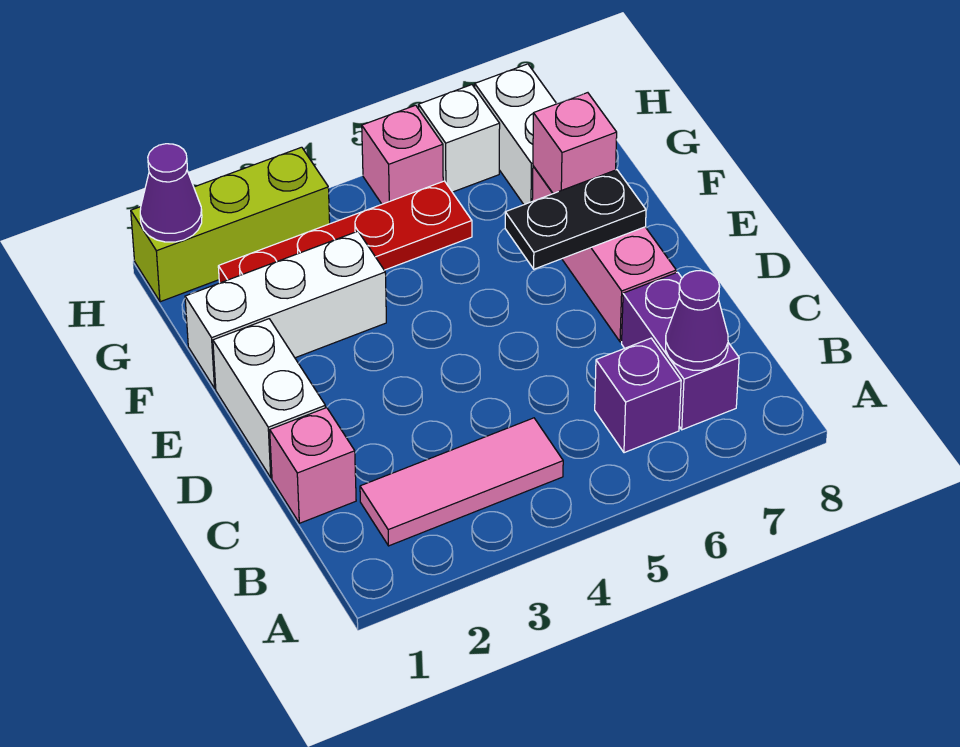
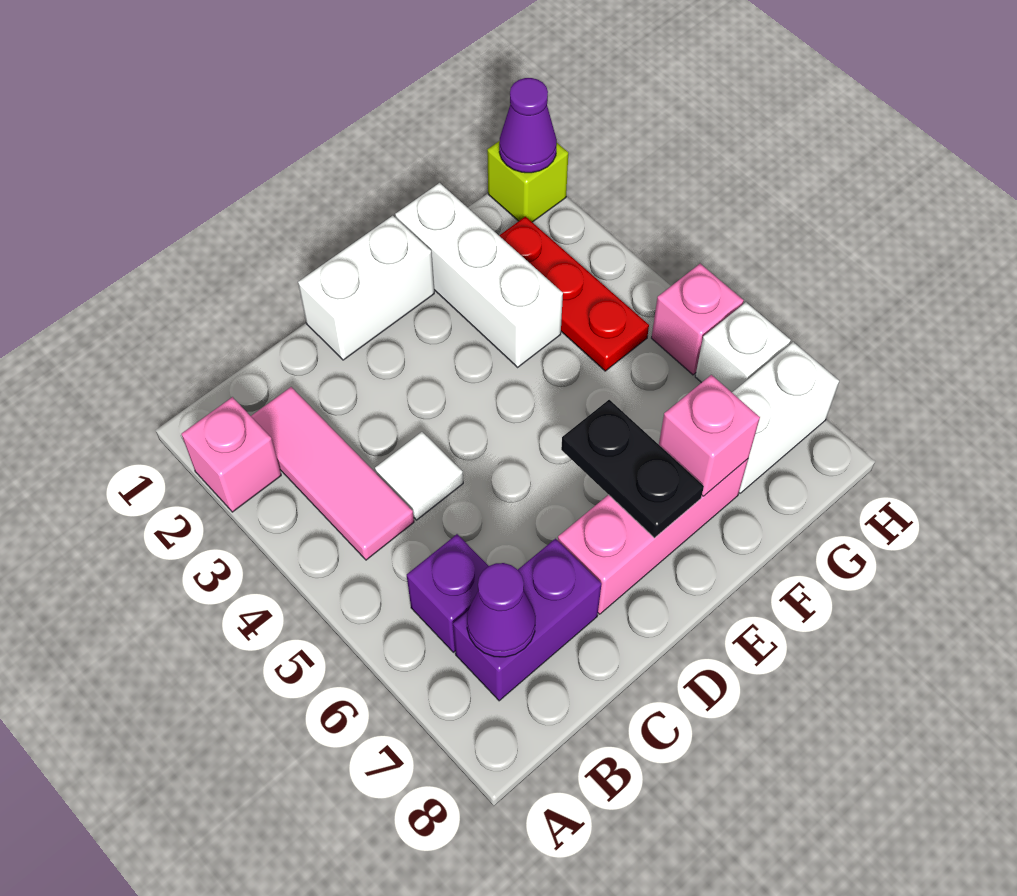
pink brick C1 level 1 -> pink brick A2 level 1
none -> white tile C4 level 1
red plate G2:G5 level 1 -> red plate G2:G4 level 1
lime brick H1:H3 level 1 -> lime brick H1 level 1

